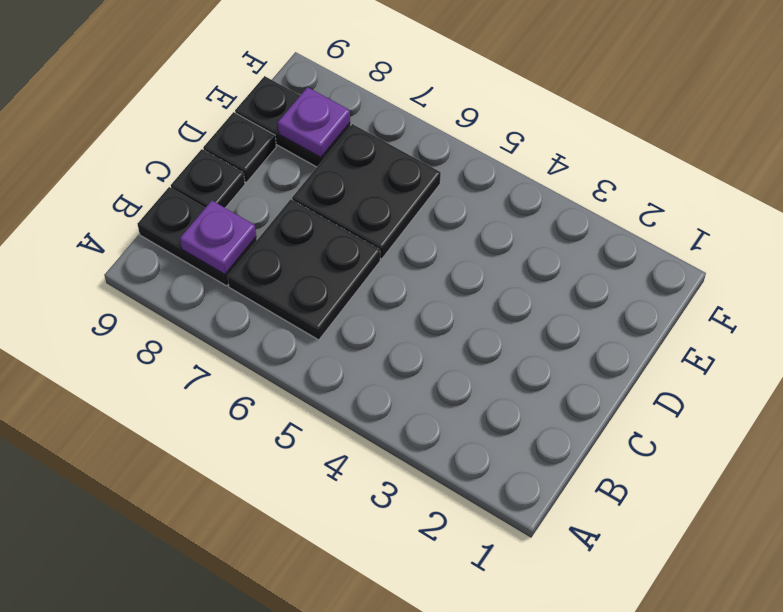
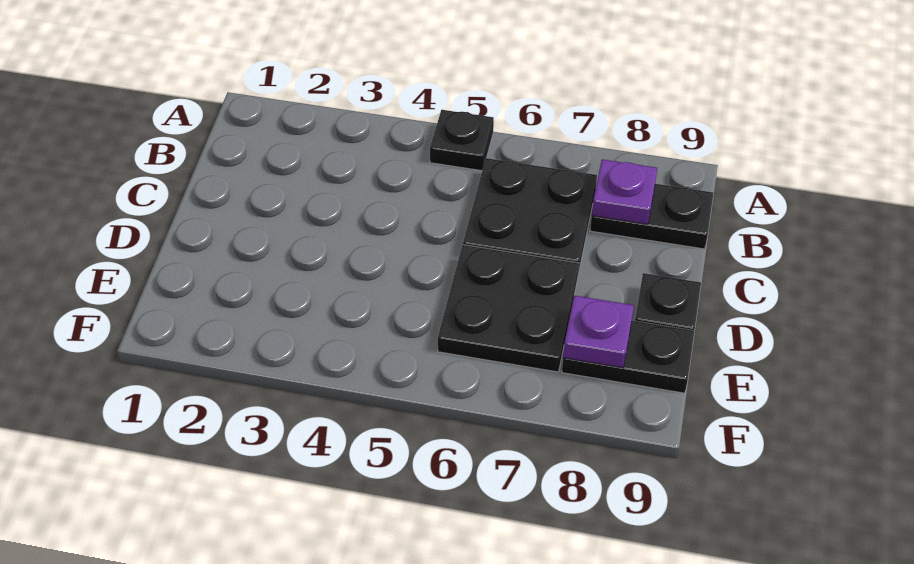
black plate C9 level 1 -> black plate A5 level 1

